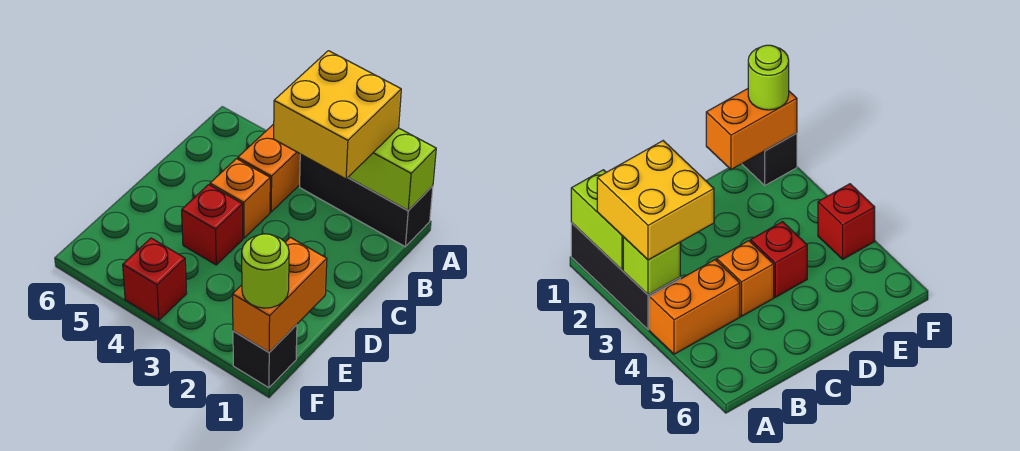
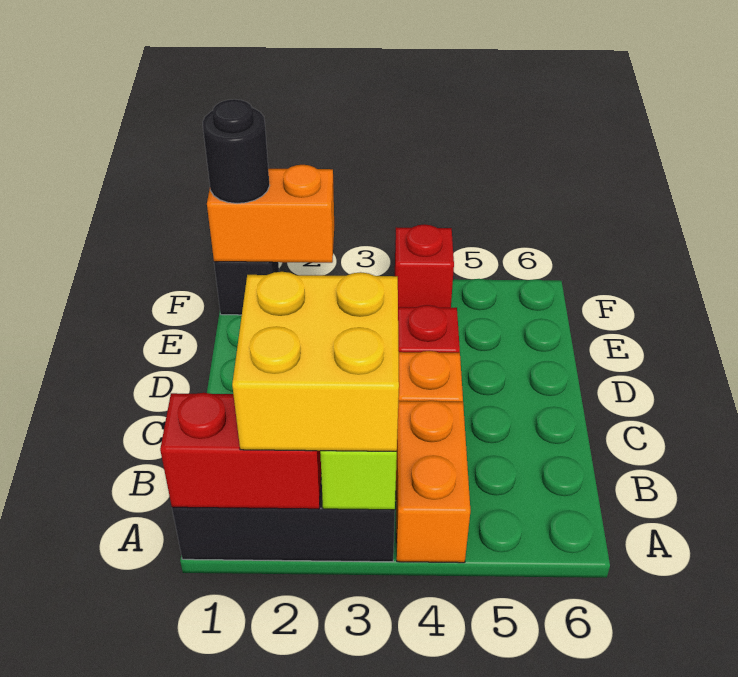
lime brick A1:A2 level 2 -> red brick A1:A2 level 2
orange brick E1:F1 level 2 -> orange brick F1:F2 level 2
lime round brick F1 level 3 -> black round brick F1 level 3

